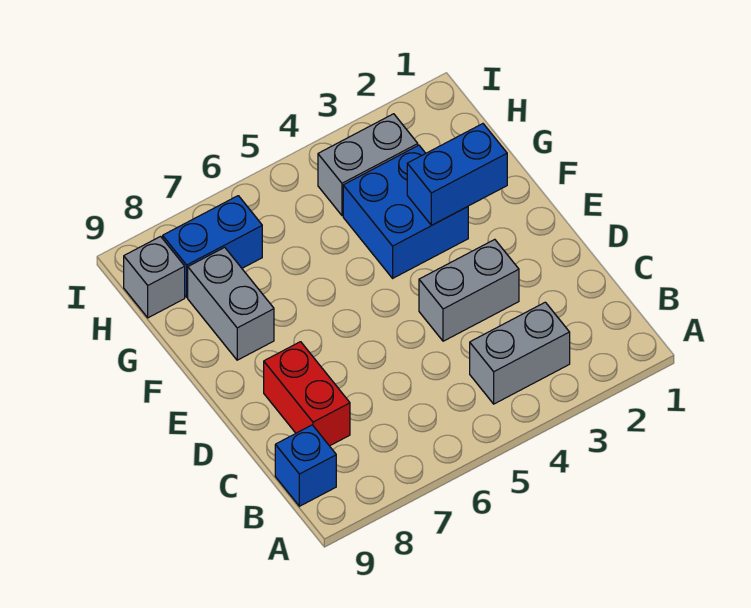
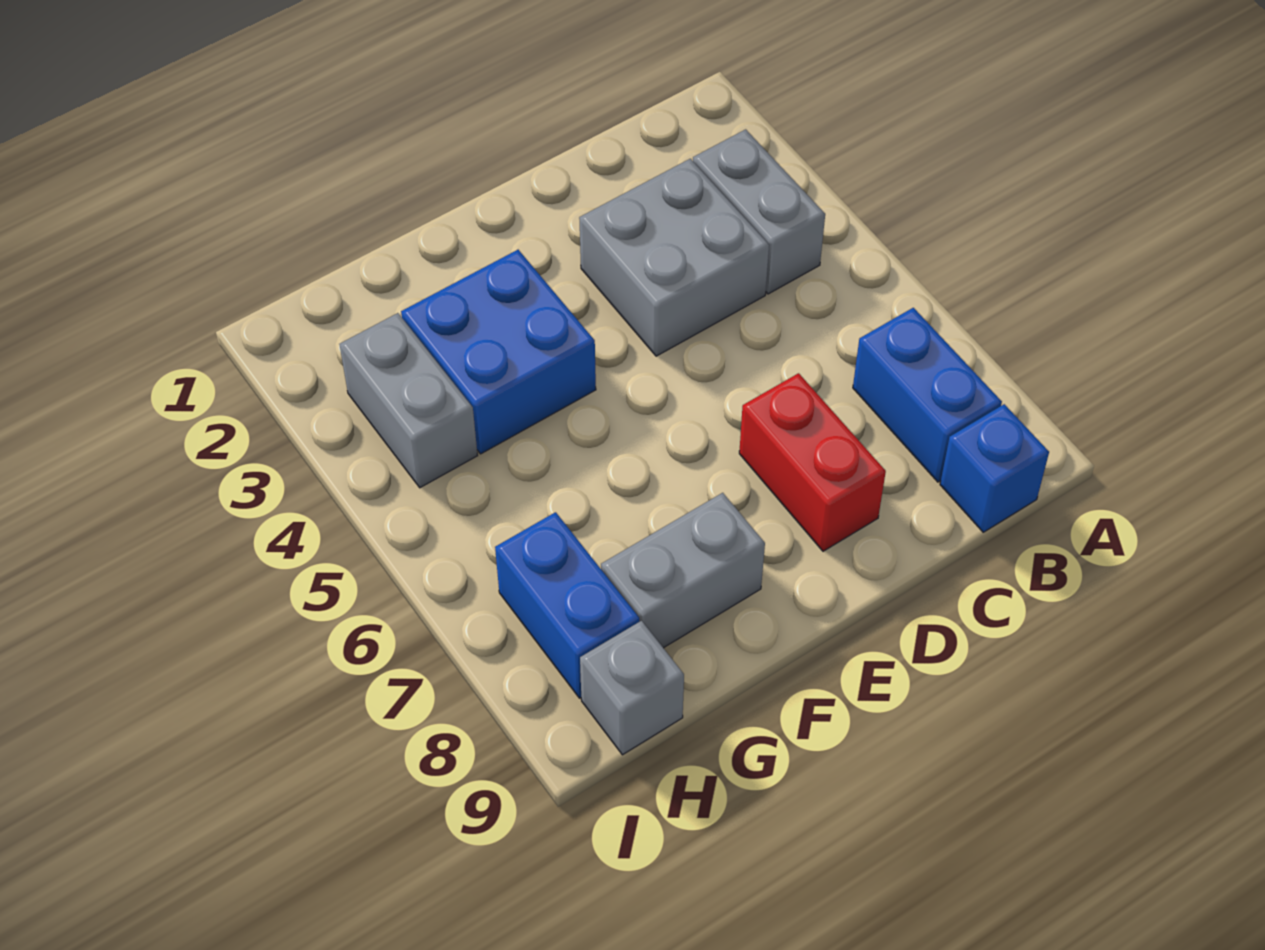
red brick C8:D8 level 1 -> red brick D7:D8 level 1
grey brick D3:D4 level 1 -> grey brick C3:D4 level 1
blue brick F2:F3 level 2 -> blue brick B7:B8 level 1

